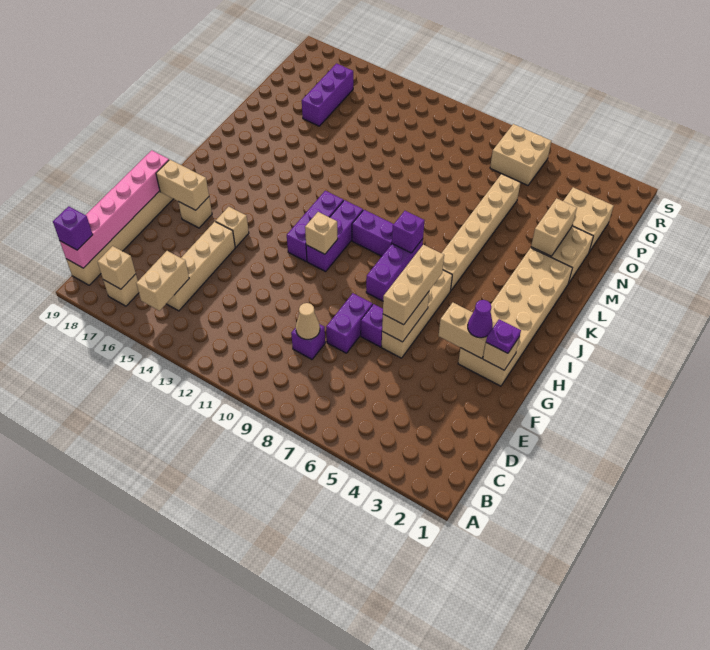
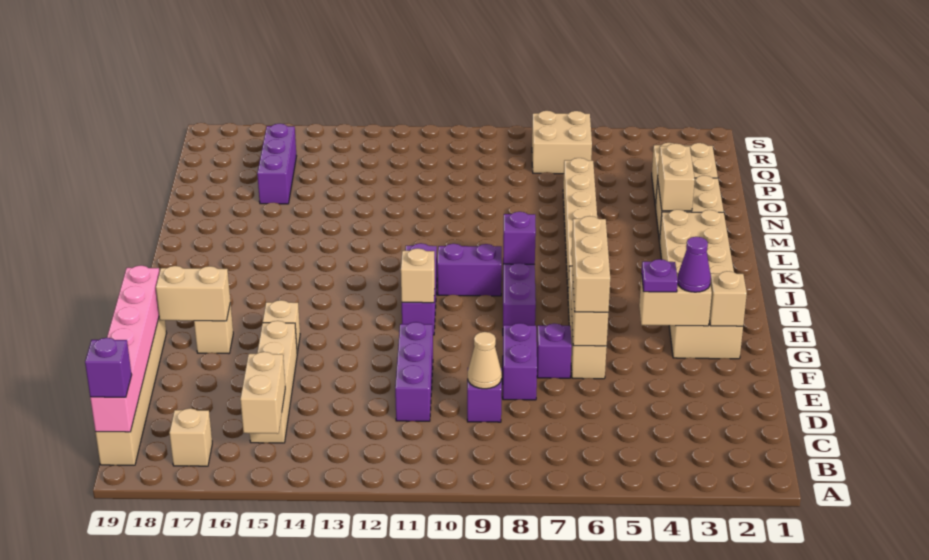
tan brick B17 level 2 -> none
purple plate G2 level 3 -> purple plate G4 level 3
purple brick H12:J12 level 1 -> purple brick D11:F11 level 1

